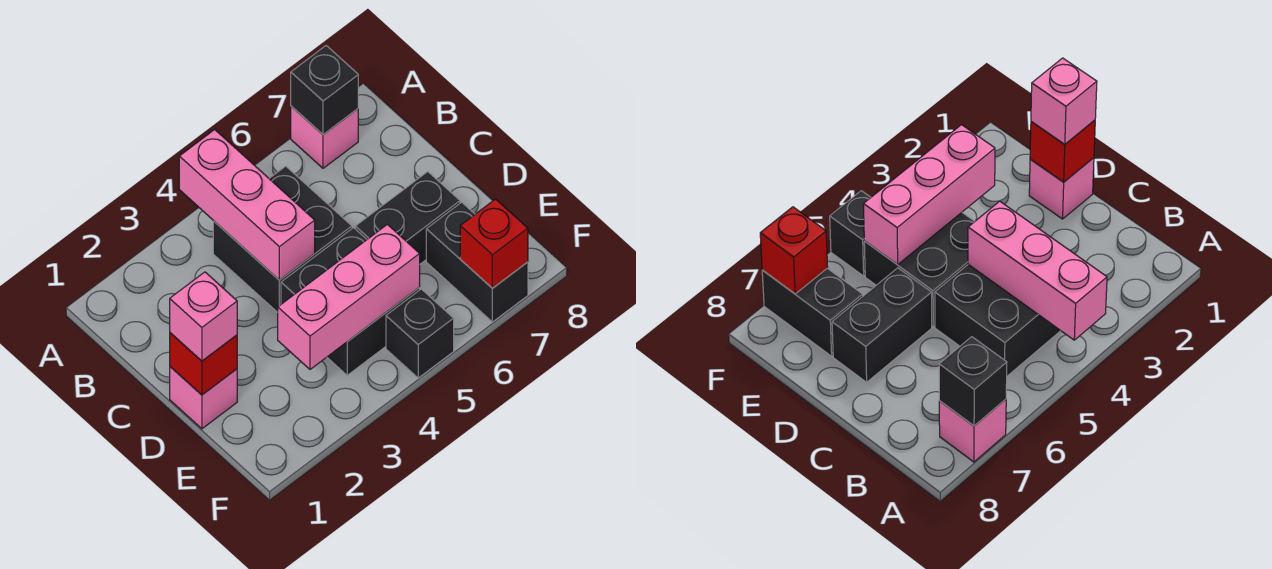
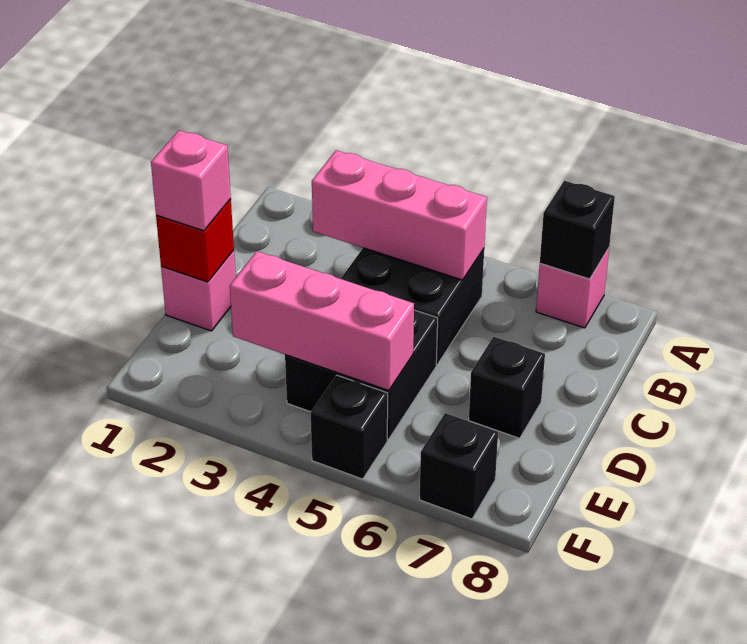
pink brick A4:C4 level 2 -> pink brick B3:B5 level 2
black brick D6:D7 level 1 -> black brick D7 level 1
black brick E7:F7 level 1 -> black brick F7 level 1
red brick F7 level 2 -> none

